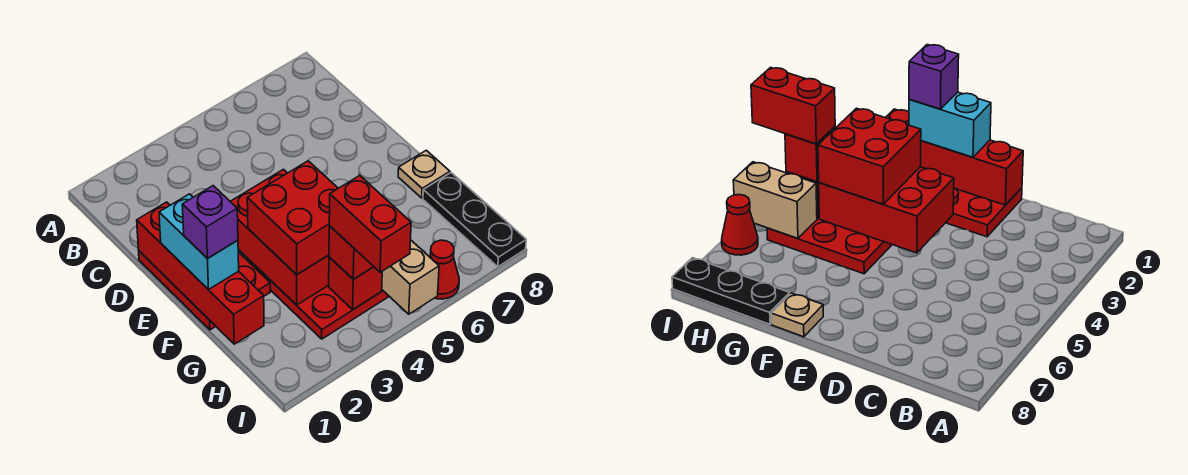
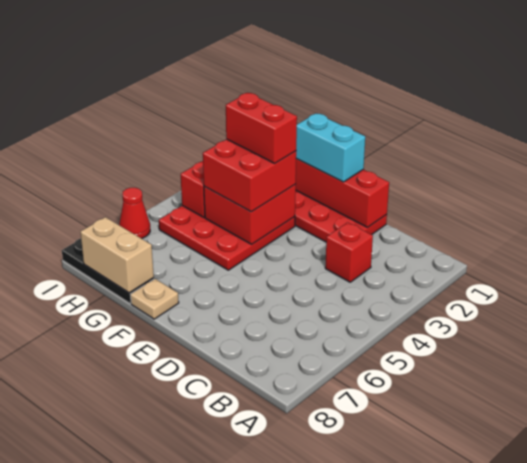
red brick E3:G4 level 2 -> red brick F3:G4 level 2
purple brick F1 level 4 -> none
red brick H4 level 3 -> red brick C3 level 1
red brick H4:I4 level 4 -> red brick F3:G3 level 4
tan brick H5:I5 level 2 -> tan brick G8:H8 level 2

